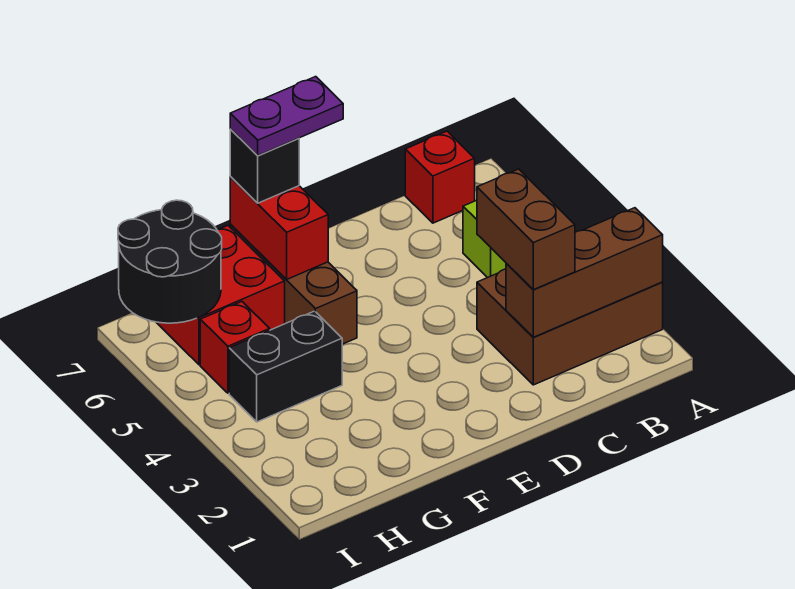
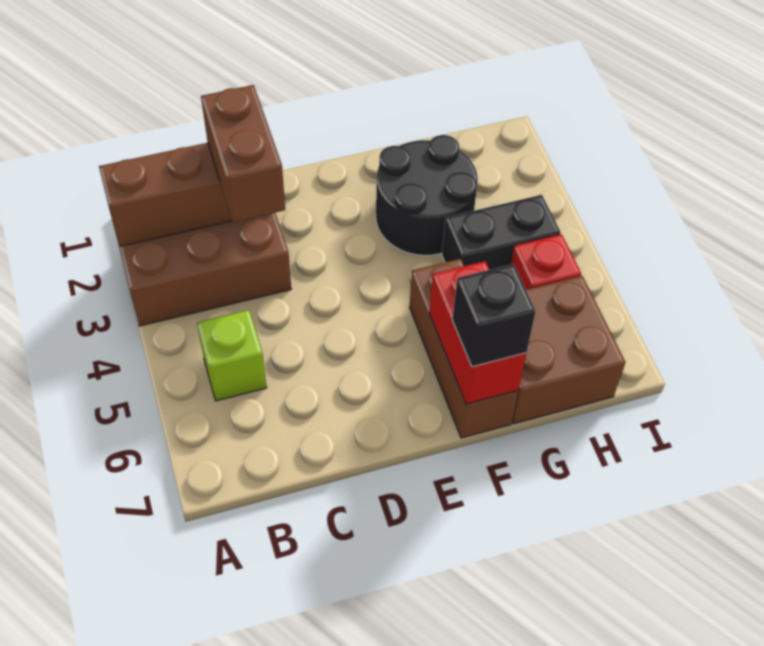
red brick B7 level 1 -> none
purple plate E7:F7 level 4 -> none
red brick G6:H7 level 1 -> brown brick G6:H7 level 1
black round brick H6:I7 level 2 -> black round brick F2:G3 level 1

